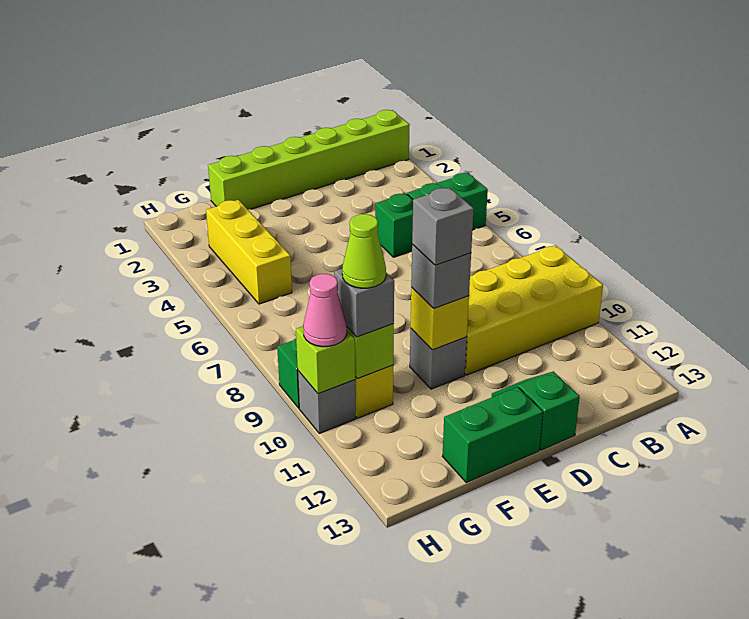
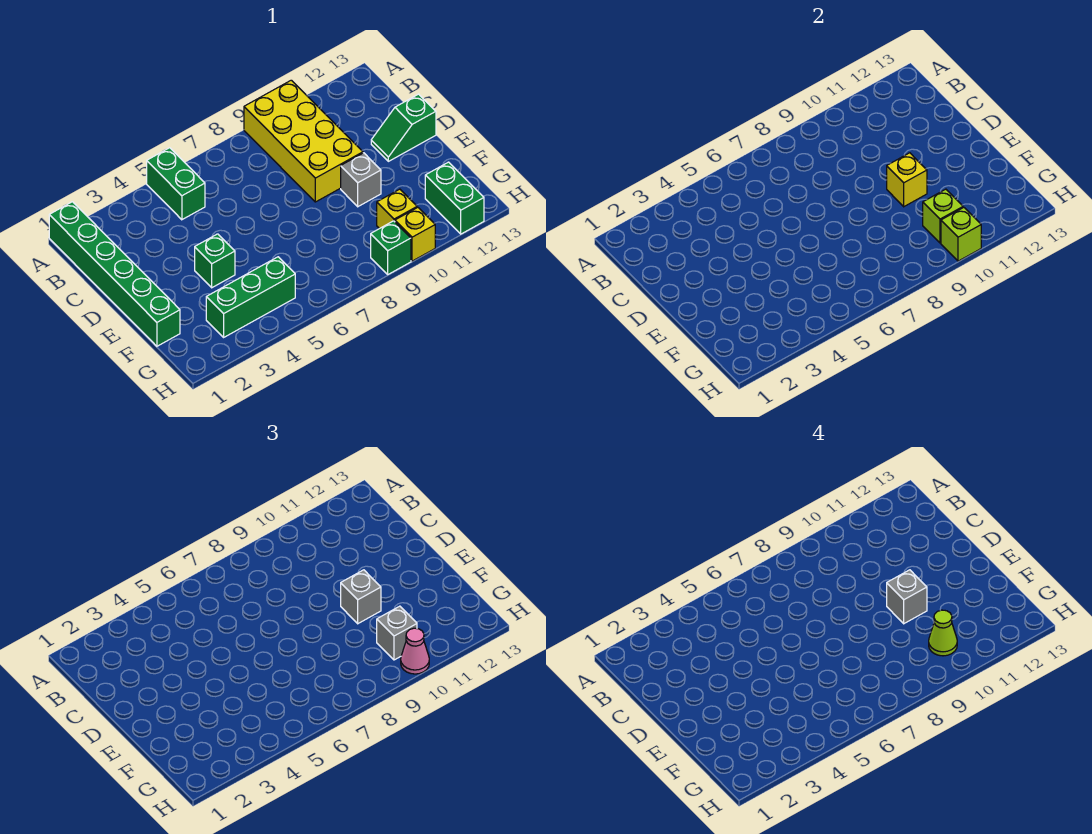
lime brick A1:F1 level 1 -> green brick A1:F1 level 1
green brick C5 level 1 -> green brick E4 level 1
green brick E13:F13 level 1 -> green brick G12:H12 level 1
yellow brick G3:G5 level 1 -> green brick G3:G5 level 1
grey brick H10 level 1 -> yellow brick H10 level 1

